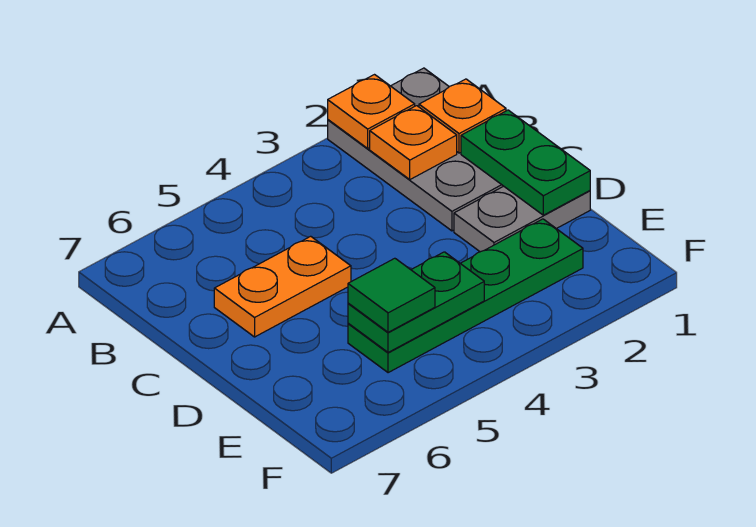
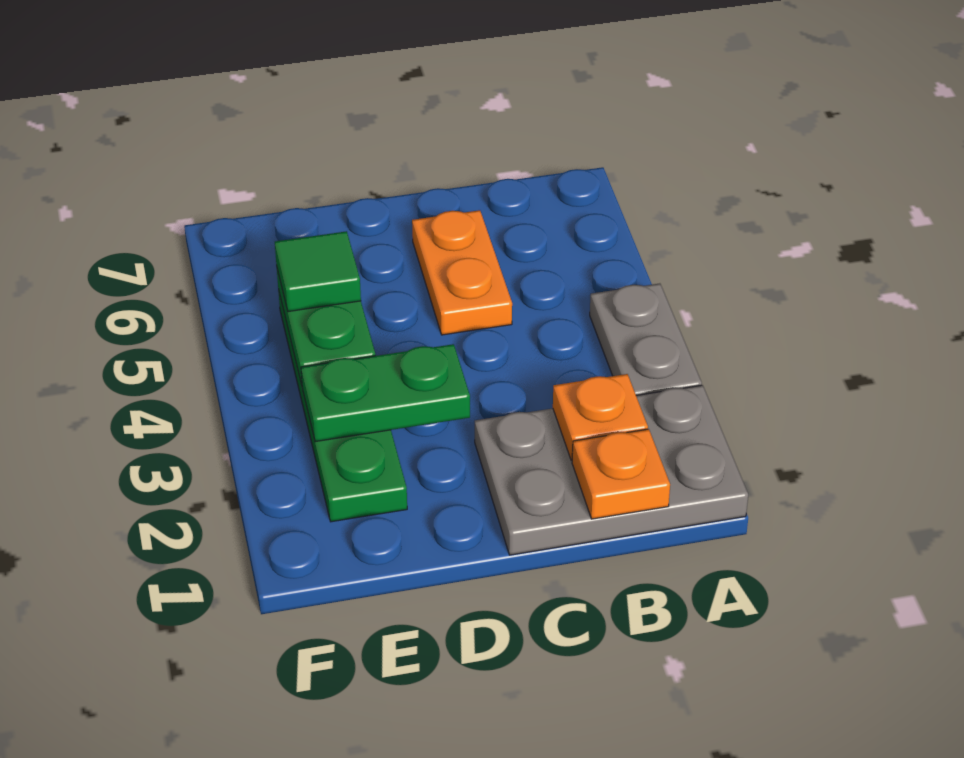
orange plate A2 level 2 -> none
green plate C1:D1 level 2 -> green plate D3:E3 level 2
grey plate D1:D2 level 1 -> grey plate A3:A4 level 1

